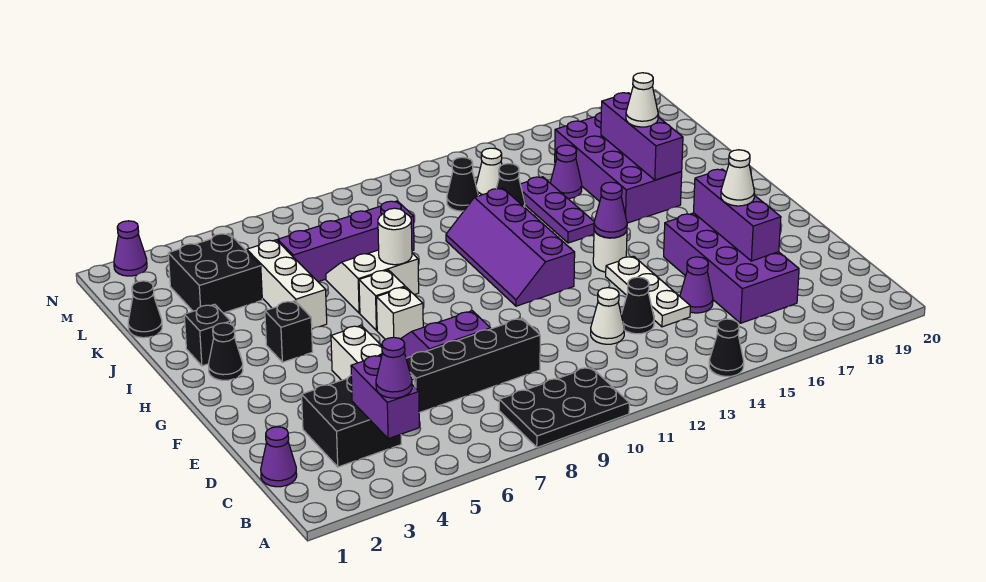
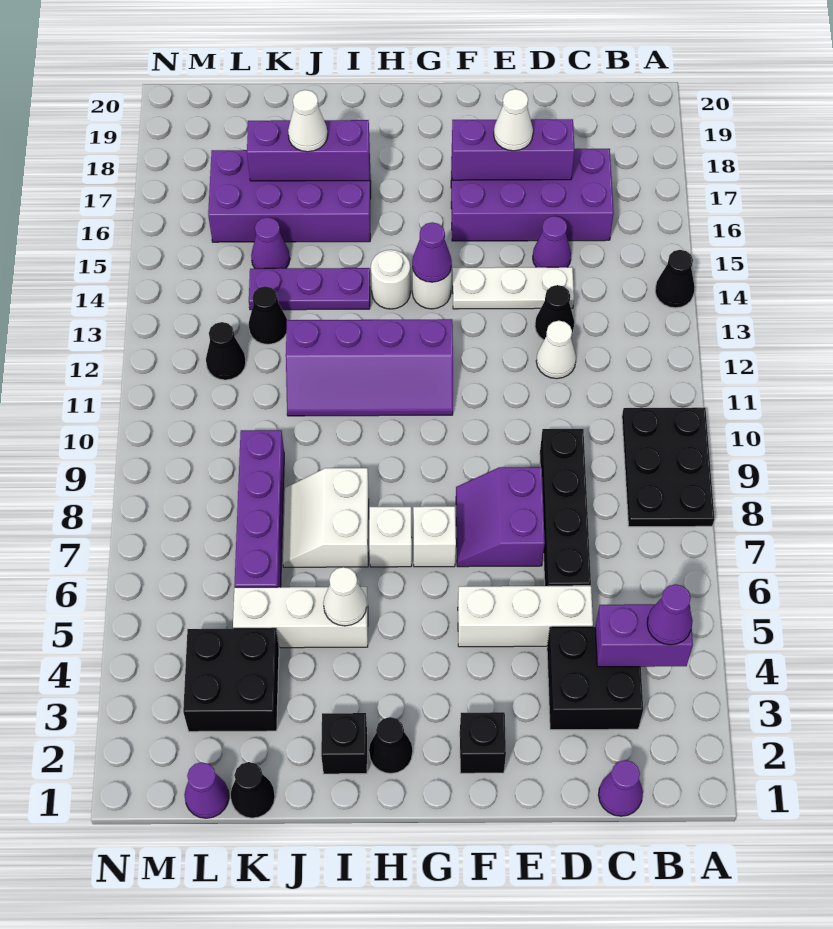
black brick H4 level 1 -> black brick F2 level 1
white round brick I8 level 2 -> white round brick H14 level 1
white cone L13 level 1 -> white cone I5 level 2
purple cone N2 level 1 -> purple cone L1 level 1

